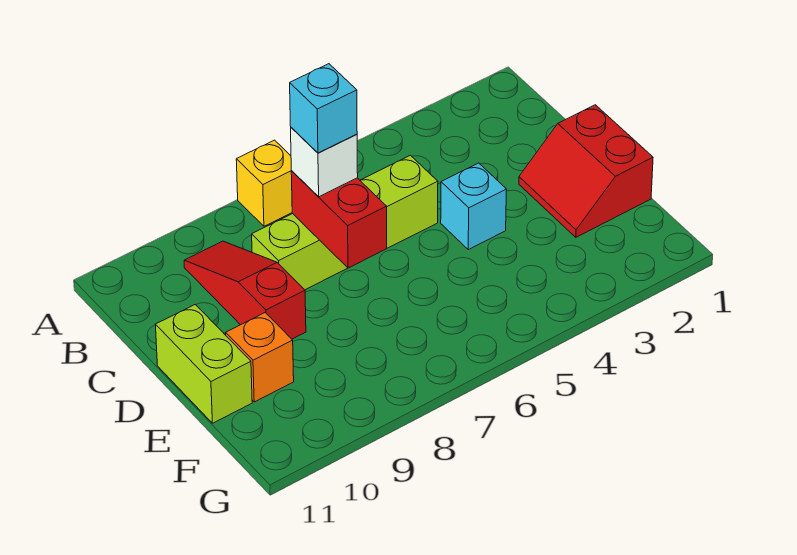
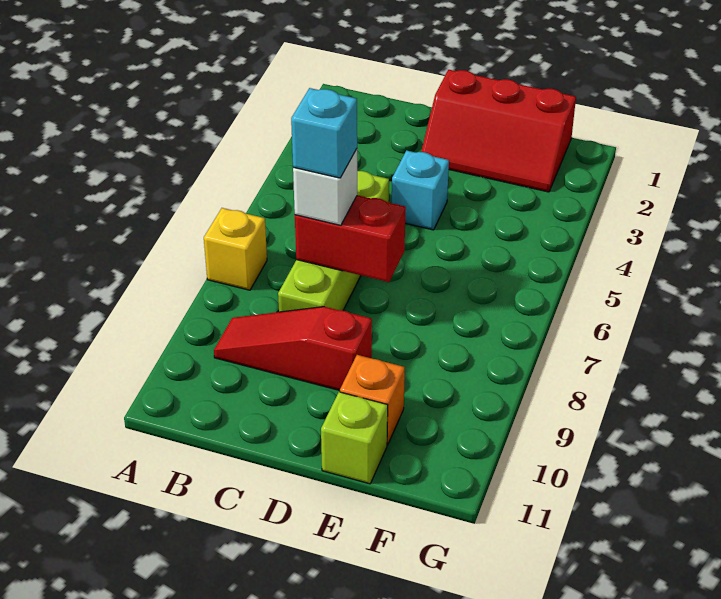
red slope D1:E2 level 1 top 1 -> red slope D1:F2 level 1 top 1
lime brick D11:E11 level 1 -> lime brick E11 level 1

